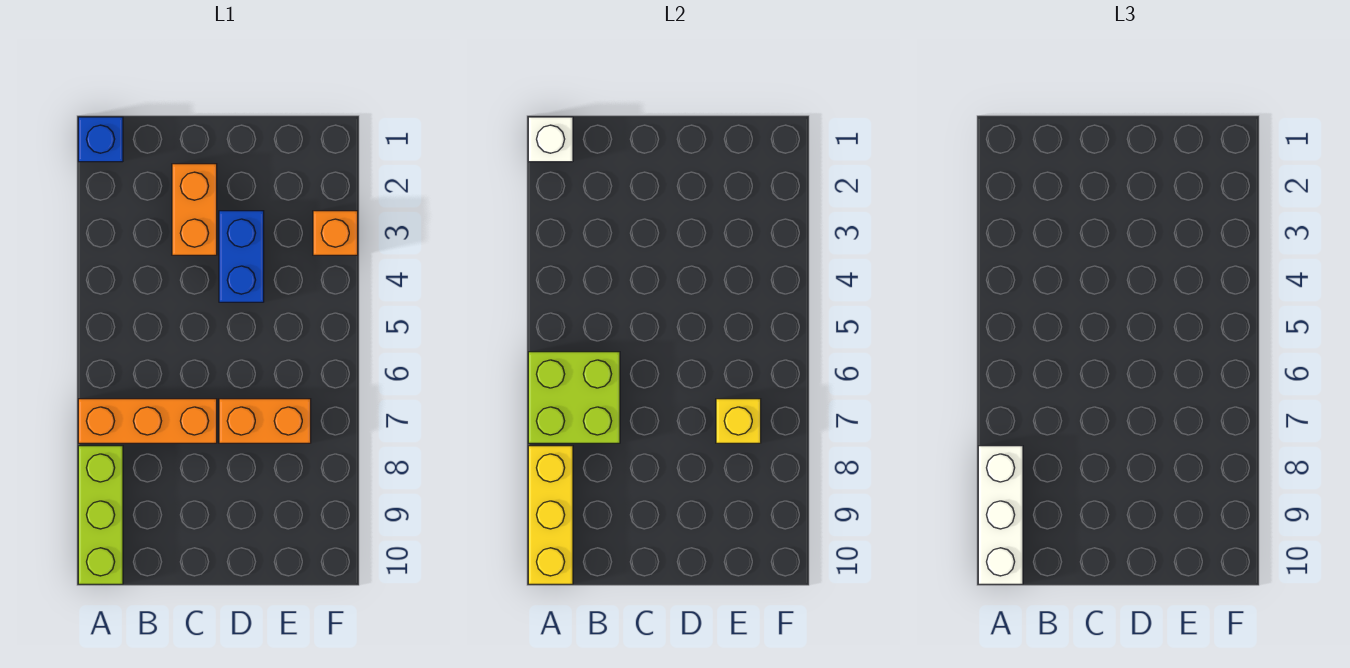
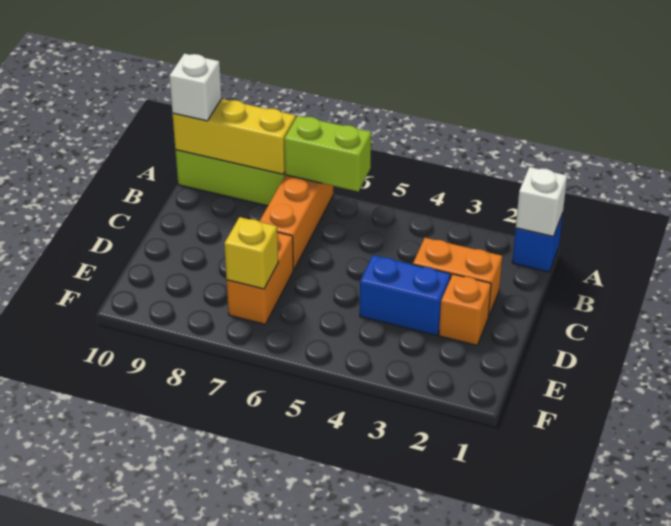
lime brick A6:B7 level 2 -> lime brick A6:A7 level 2
white brick A8:A10 level 3 -> white brick A10 level 3
orange brick F3 level 1 -> orange brick D2 level 1

